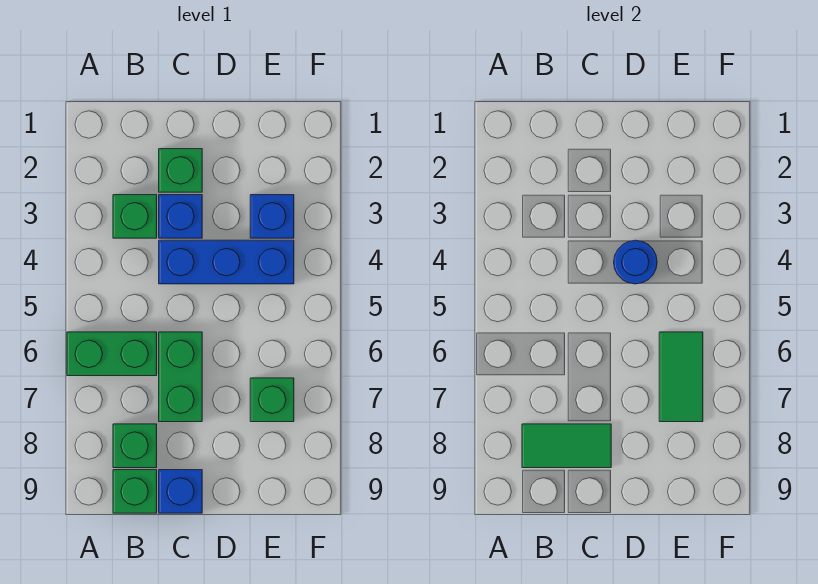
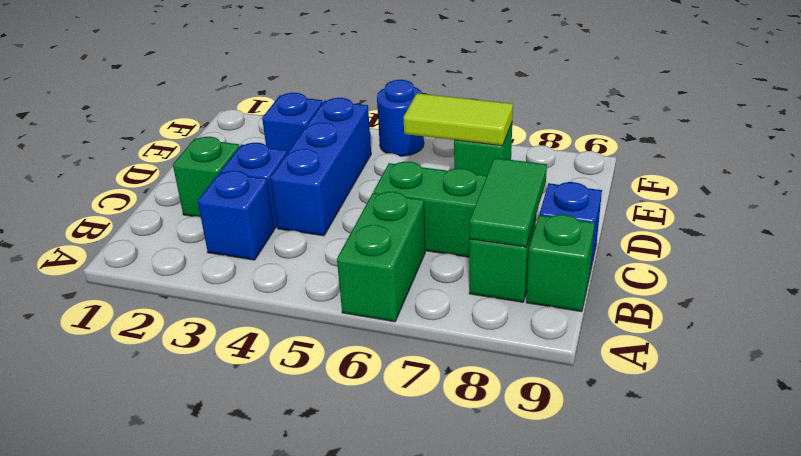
green brick B3 level 1 -> blue brick B3 level 1
blue round brick D4 level 2 -> blue round brick F5 level 1
green tile E6:E7 level 2 -> lime tile E6:E7 level 2

